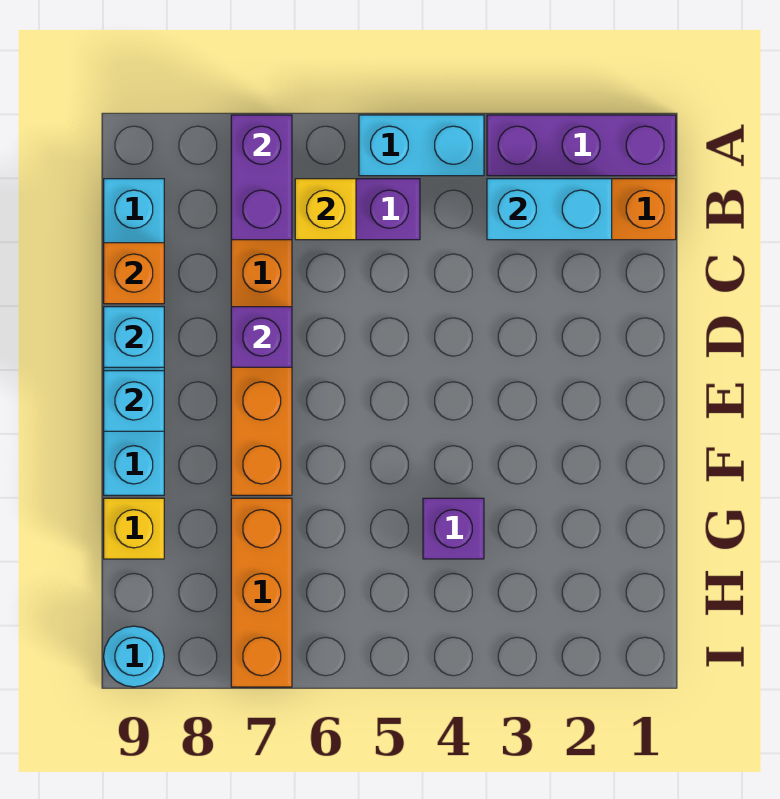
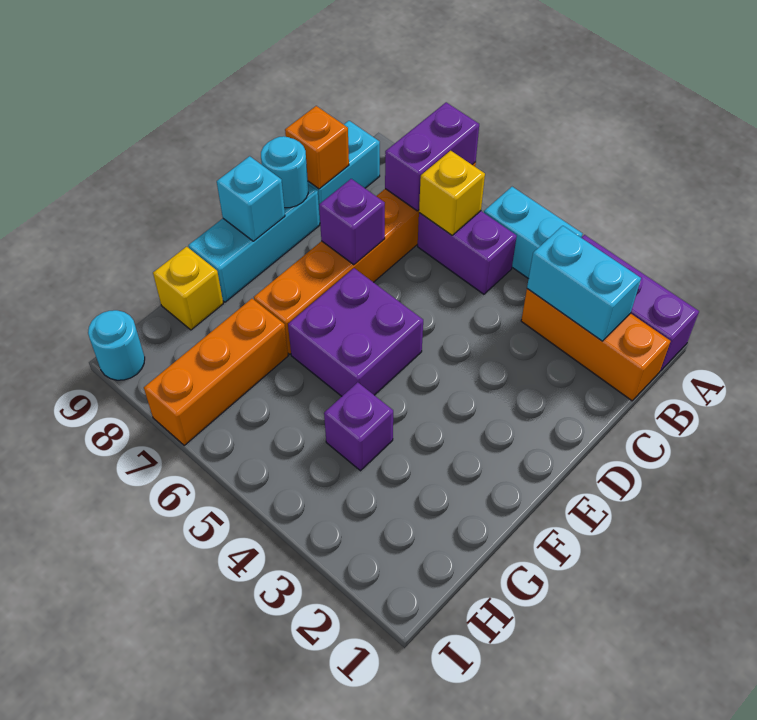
cyan brick D9 level 2 -> cyan round brick D9 level 2
none -> purple brick E5:F6 level 1

